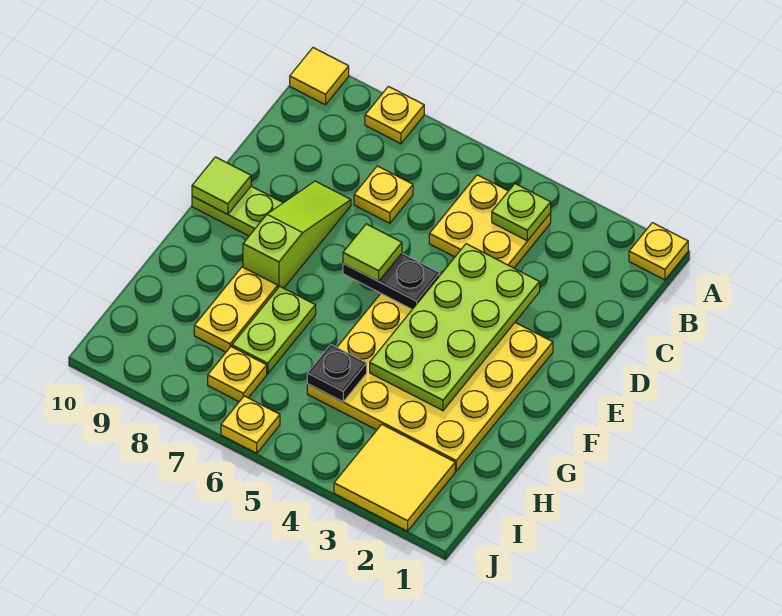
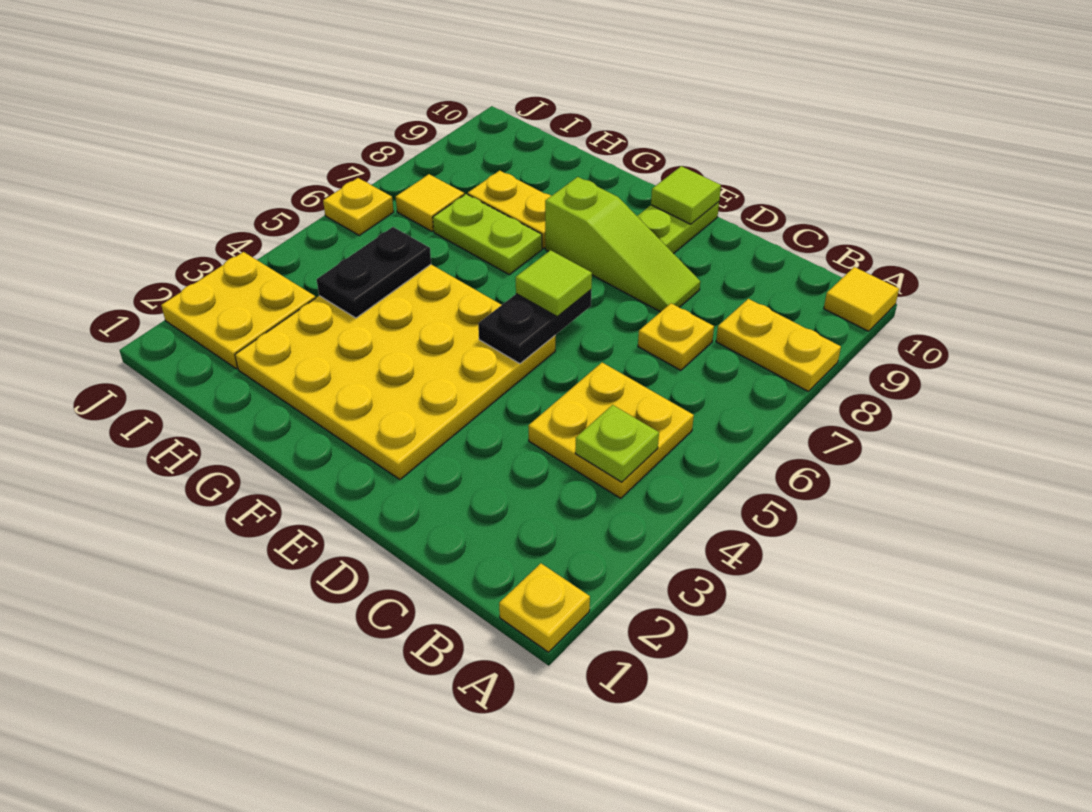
yellow plate A8 level 1 -> yellow plate A8:B8 level 1
lime plate D3:G4 level 2 -> none
black plate H5 level 2 -> black plate H4:H5 level 2
yellow tile I2:J3 level 1 -> yellow plate I2:J3 level 1
yellow plate I7 level 1 -> yellow tile I7 level 1

